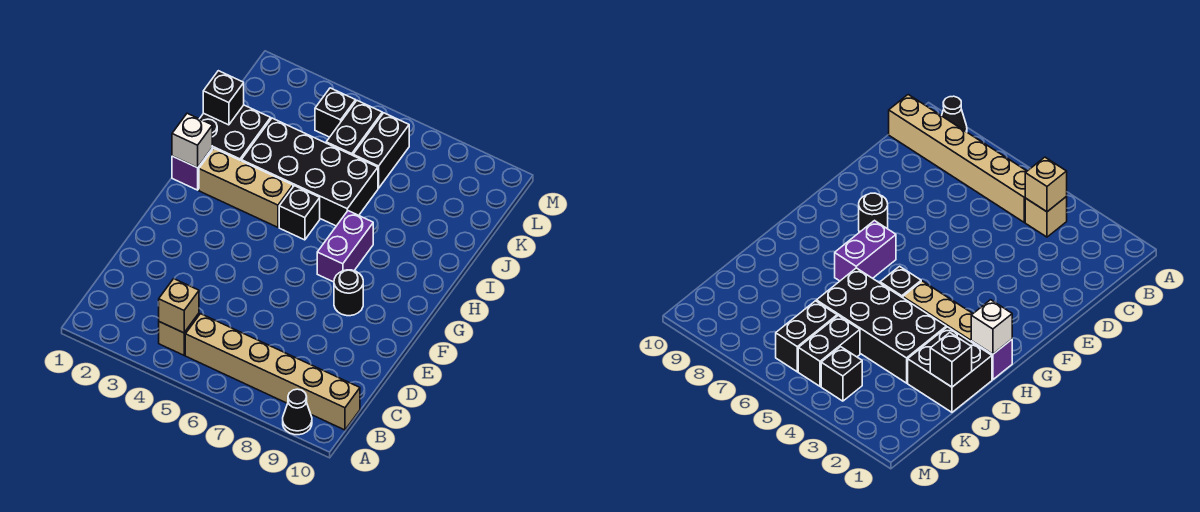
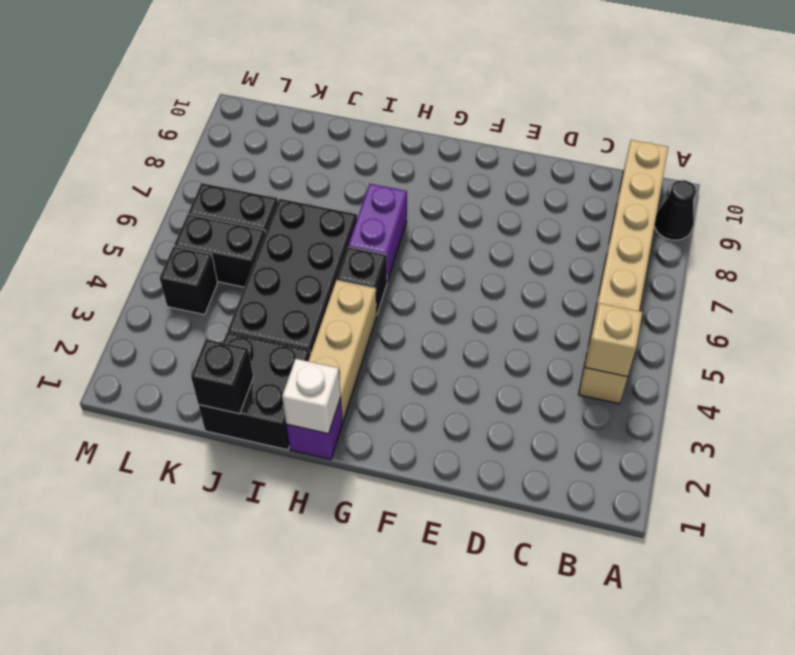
black round brick F8 level 1 -> none
purple brick G7:H7 level 1 -> purple brick H6:H7 level 1

